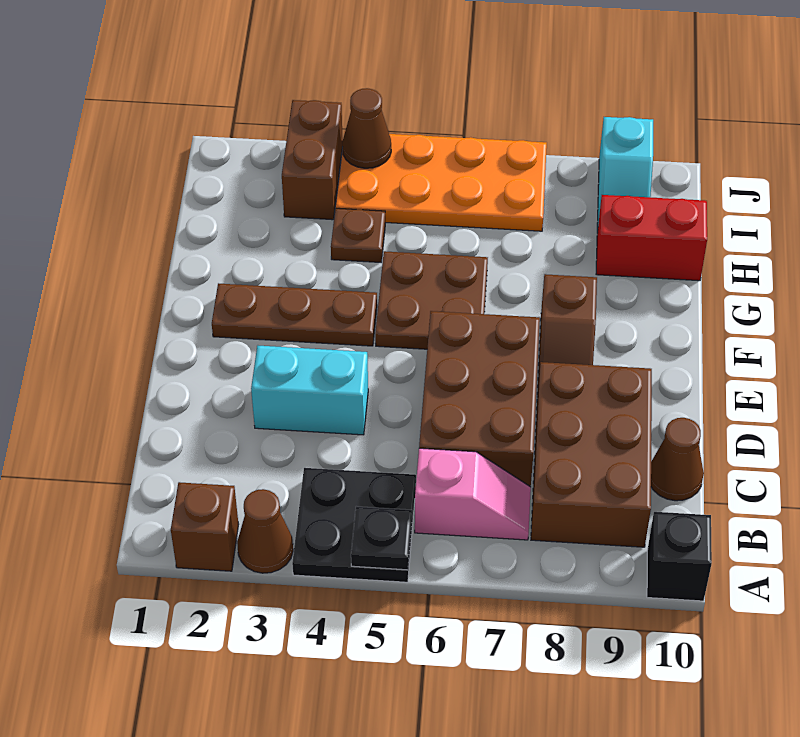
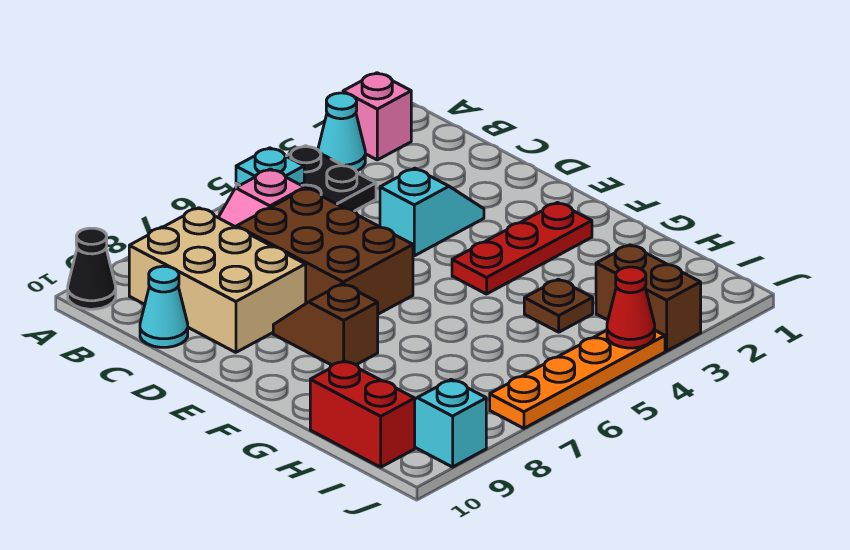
brown brick A2 level 1 -> pink brick A2 level 1
brown cone A3 level 1 -> cyan cone A3 level 1
black plate A5 level 2 -> cyan plate A5 level 2
black brick A10 level 1 -> black cone A10 level 1
brown brick B8:D9 level 1 -> tan brick B8:D9 level 1
brown cone C10 level 1 -> cyan cone C10 level 1
cyan brick D3:D4 level 1 -> cyan slope D3:D4 level 1 top 4
brown plate F2:F4 level 1 -> red plate F2:F4 level 1
brown plate F5:G6 level 1 -> none
red brick H9:H10 level 1 -> red brick H10:I10 level 1
orange plate I4:J7 level 1 -> orange plate J4:J7 level 1
brown cone J4 level 2 -> red cone J4 level 2

